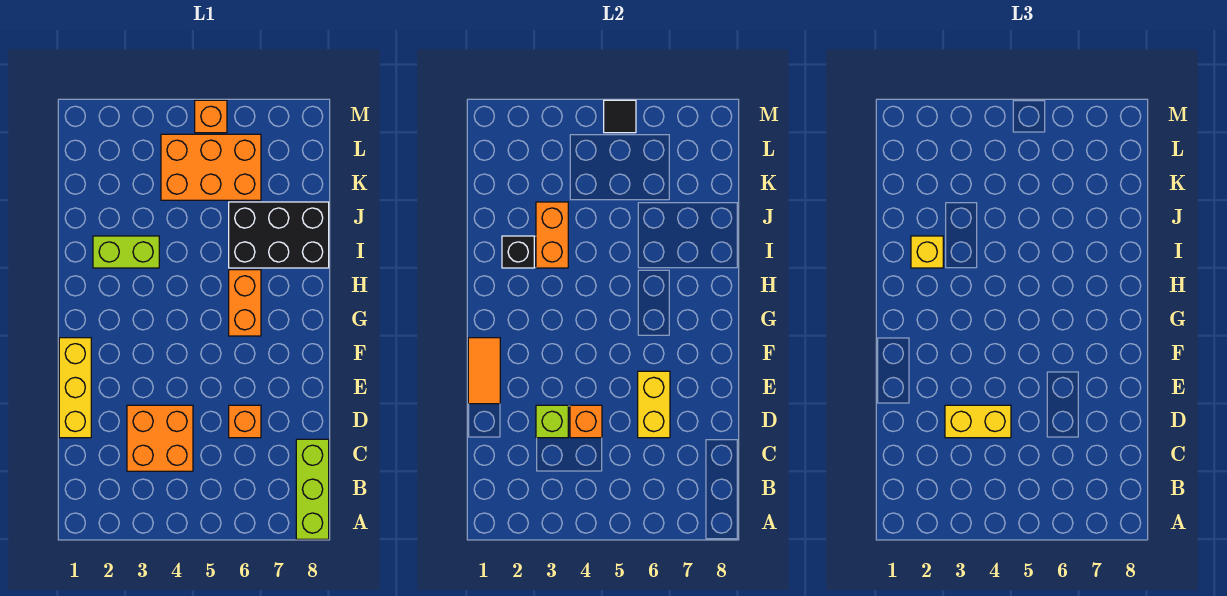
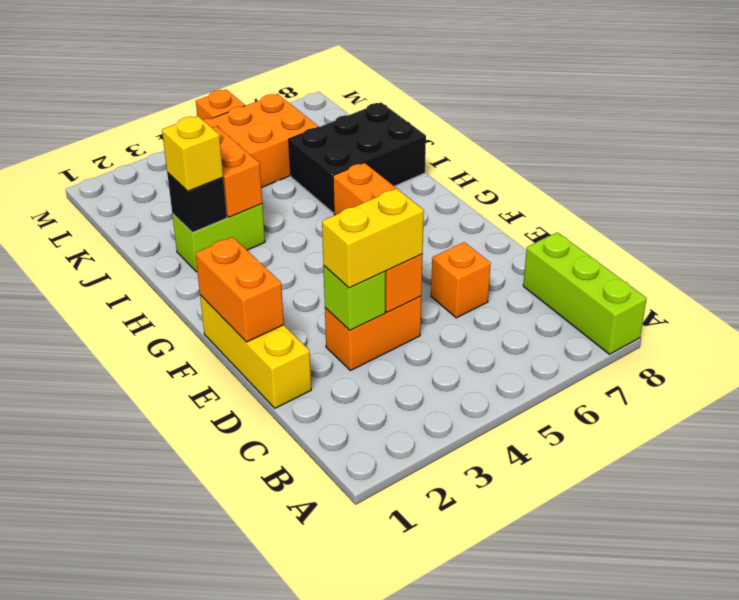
orange brick C3:D4 level 1 -> orange brick D3:D4 level 1
yellow brick D6:E6 level 2 -> none
orange tile E1:F1 level 2 -> orange brick E1:F1 level 2
black tile M5 level 2 -> none

